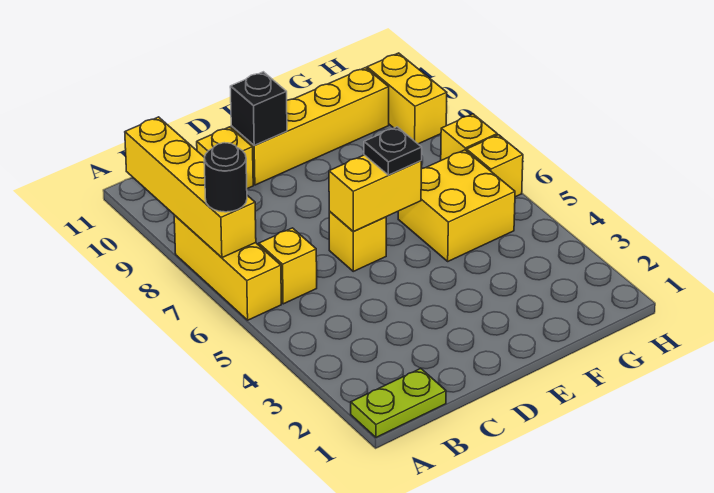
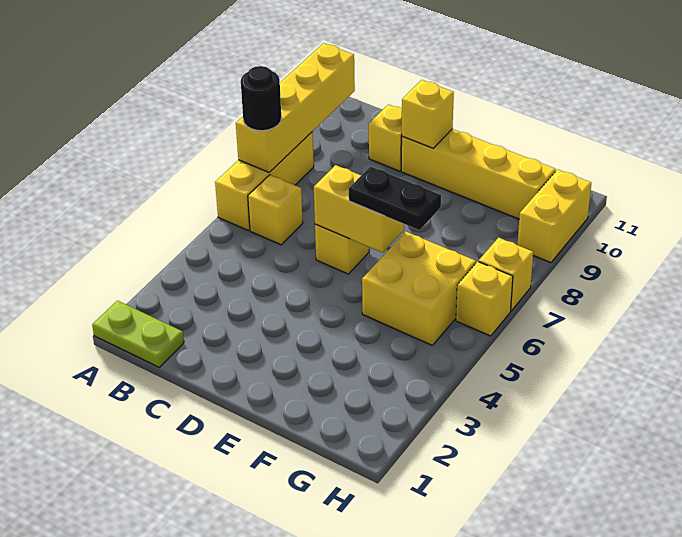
black brick D10 level 2 -> yellow brick D10 level 2
black plate E6 level 3 -> black plate E6:F6 level 3

